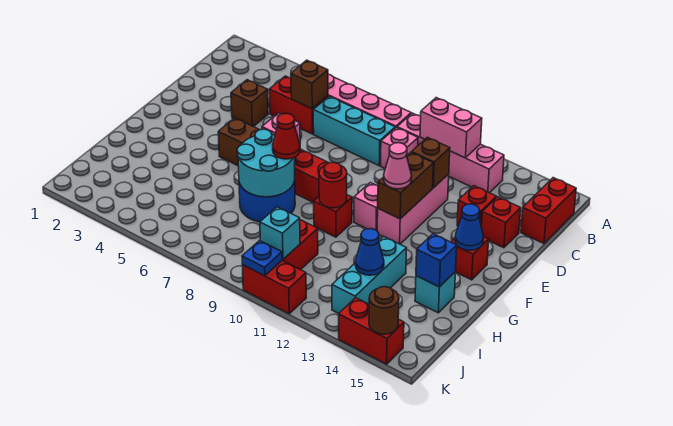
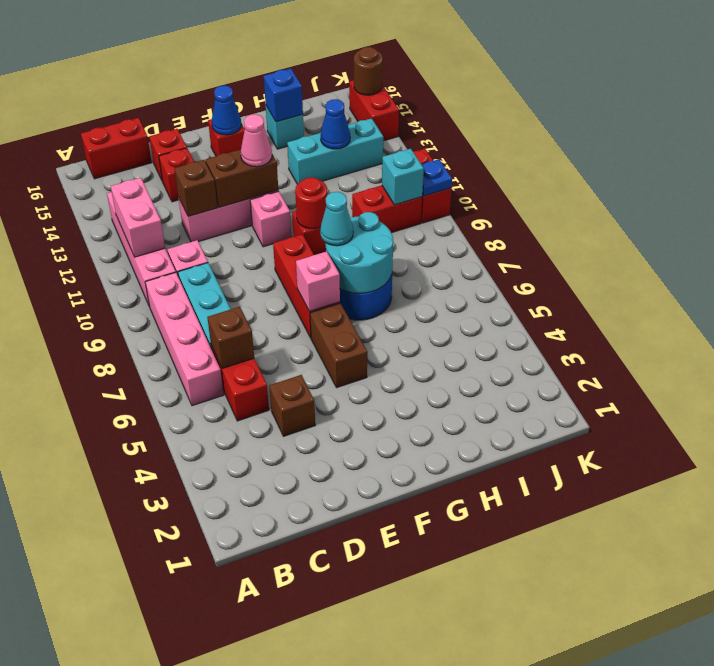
red cone G8 level 3 -> cyan cone G8 level 3

